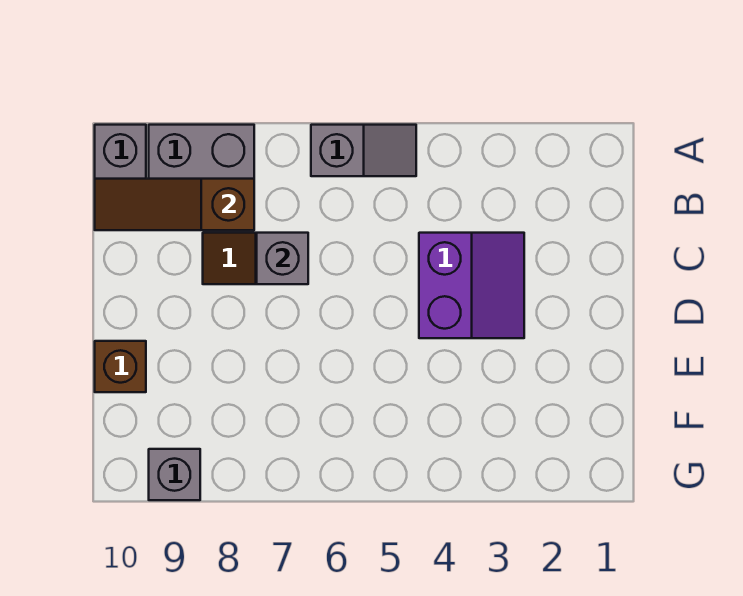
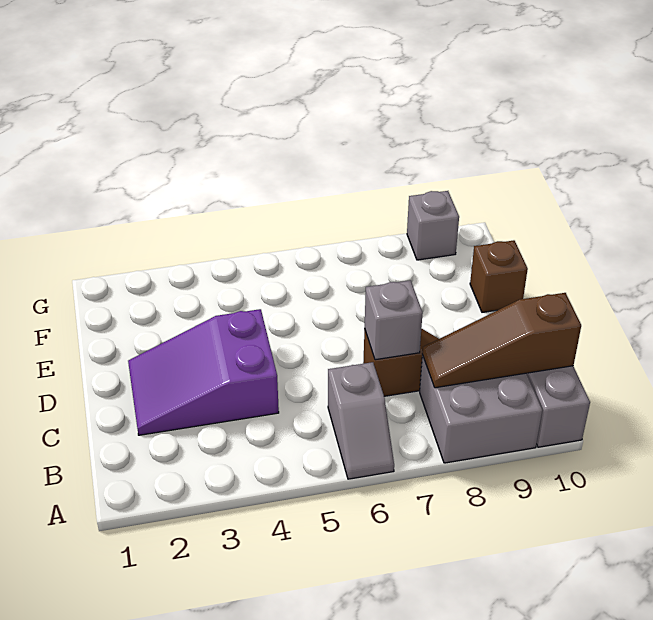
grey slope A5:A6 level 1 top 6 -> grey slope A6:B6 level 1 top B
brown slope B8:B10 level 2 top 8 -> brown slope B8:B10 level 2 top 10
purple slope C3:D4 level 1 top 4 -> purple slope C2:D4 level 1 top 4

